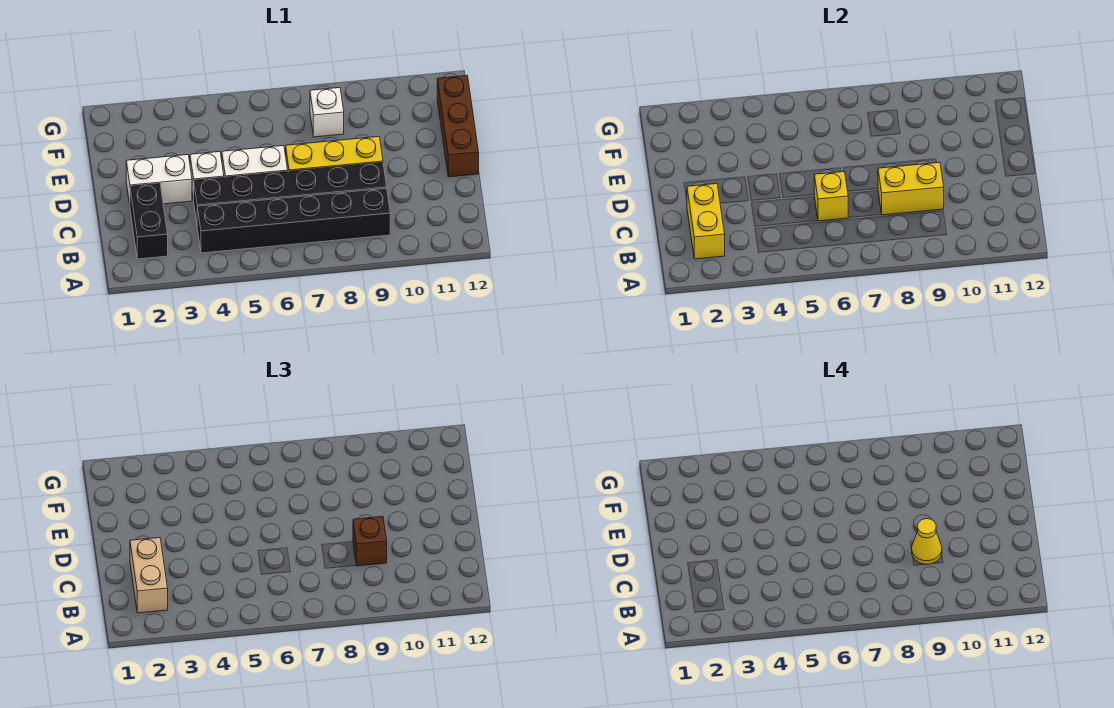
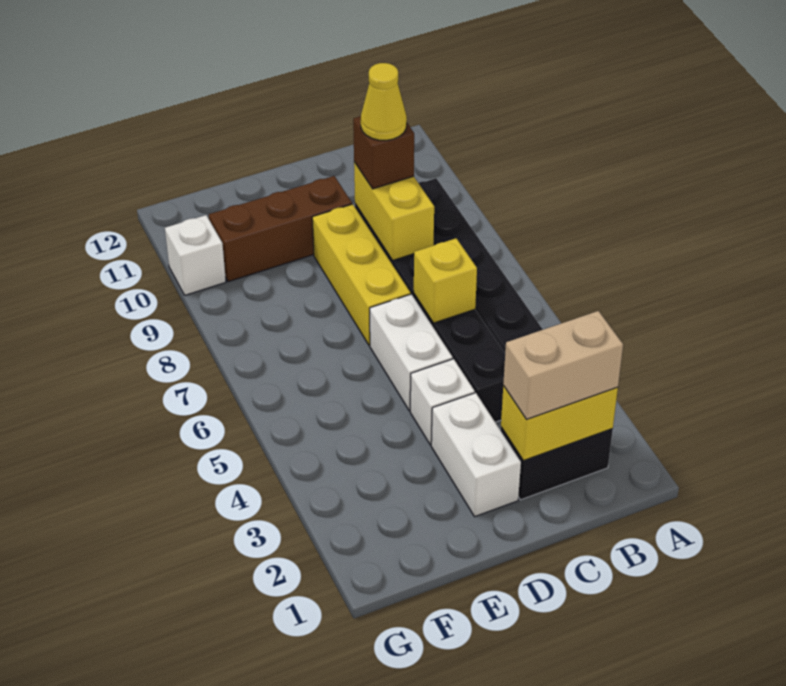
brown brick D12:F12 level 1 -> brown brick D10:F10 level 1
white brick F8 level 1 -> white brick G10 level 1

